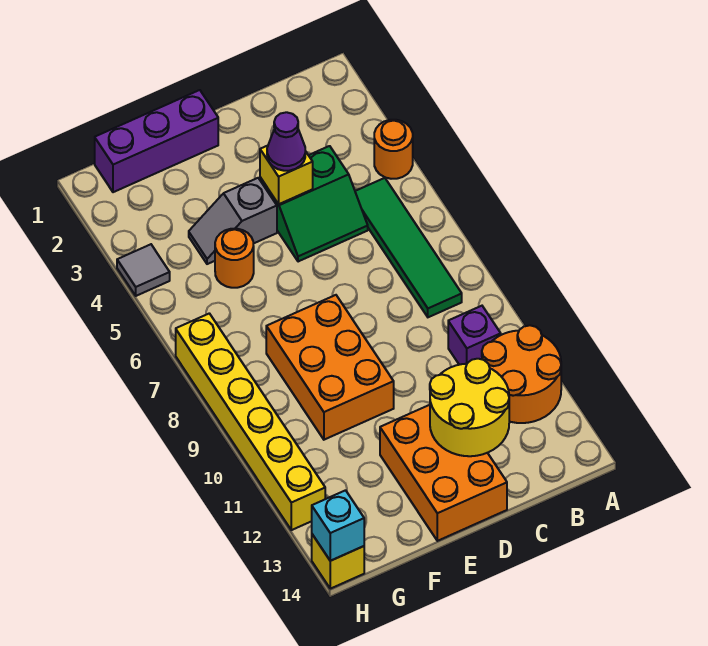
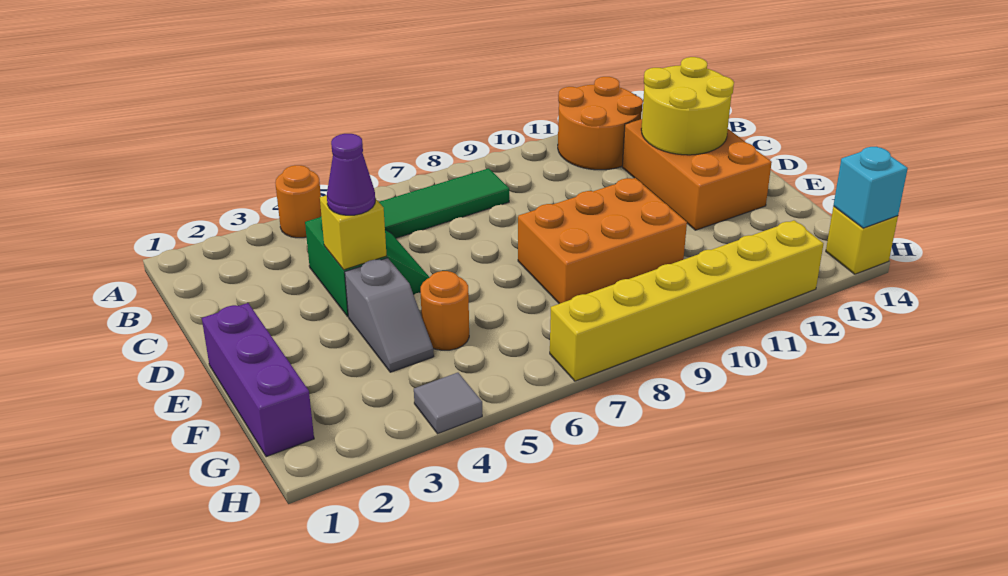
purple brick B10 level 1 -> none
orange brick D12:E14 level 1 -> orange brick C12:E13 level 1

